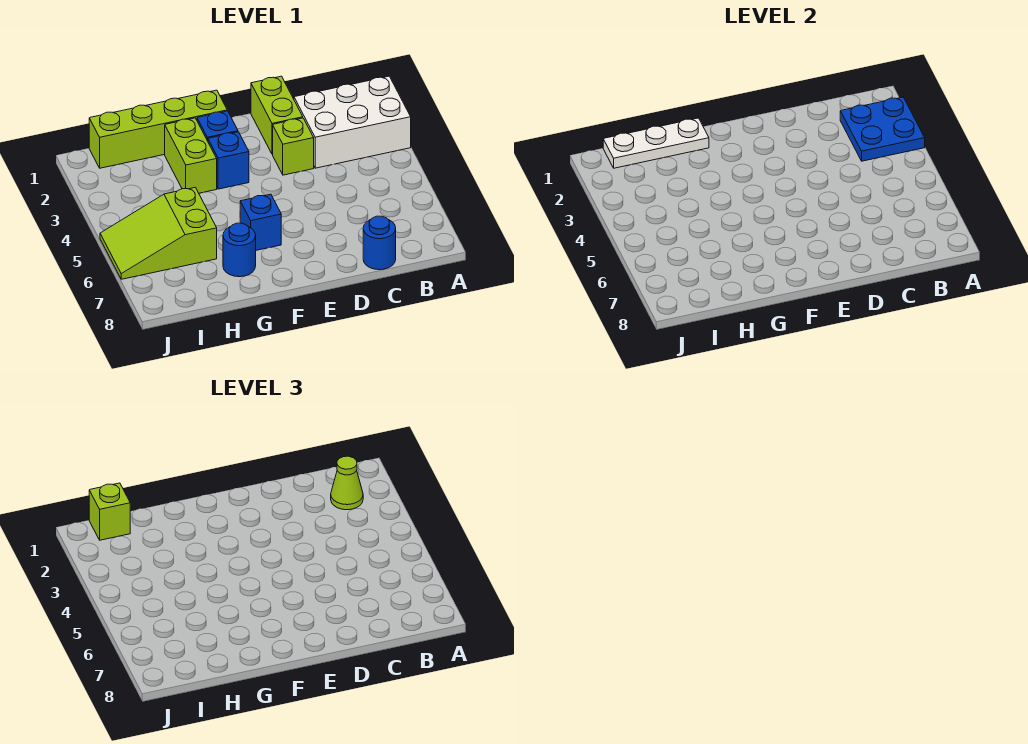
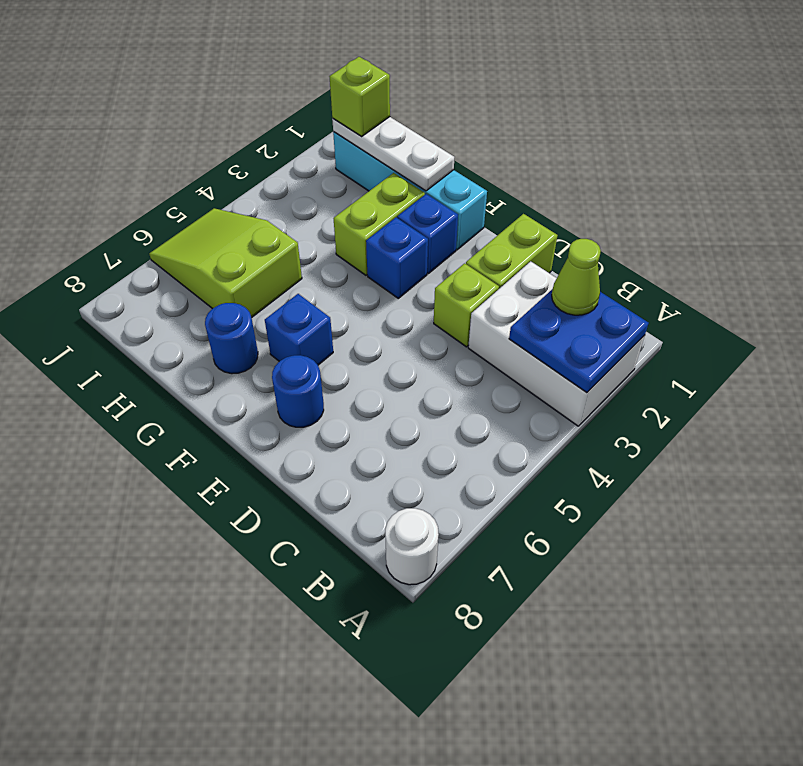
none -> white round brick A8 level 1
blue round brick C8 level 1 -> blue round brick E7 level 1
lime brick F1:I1 level 1 -> cyan brick F1:I1 level 1

